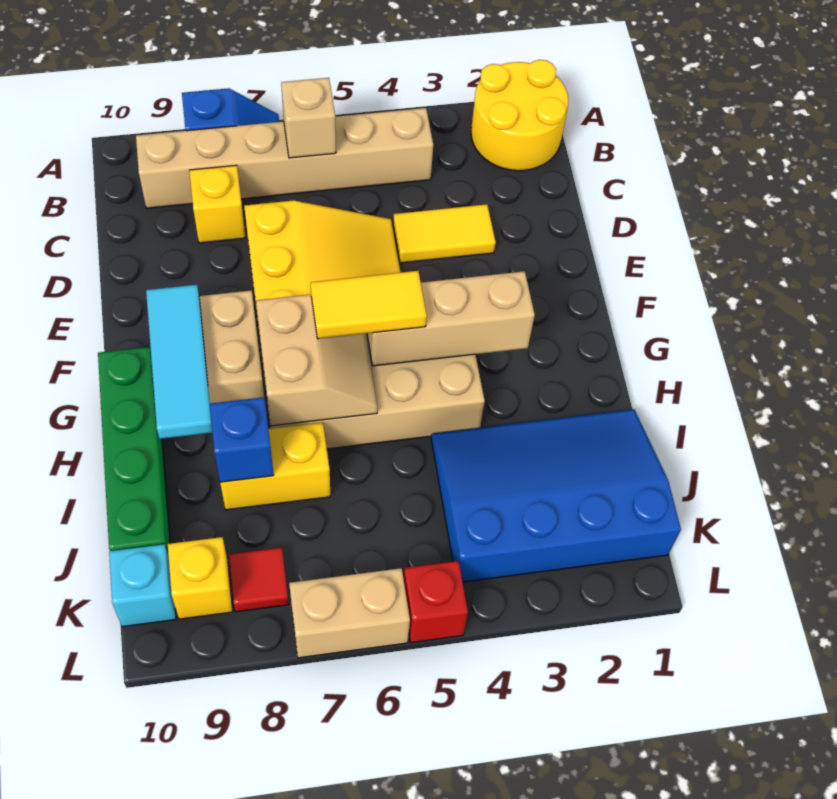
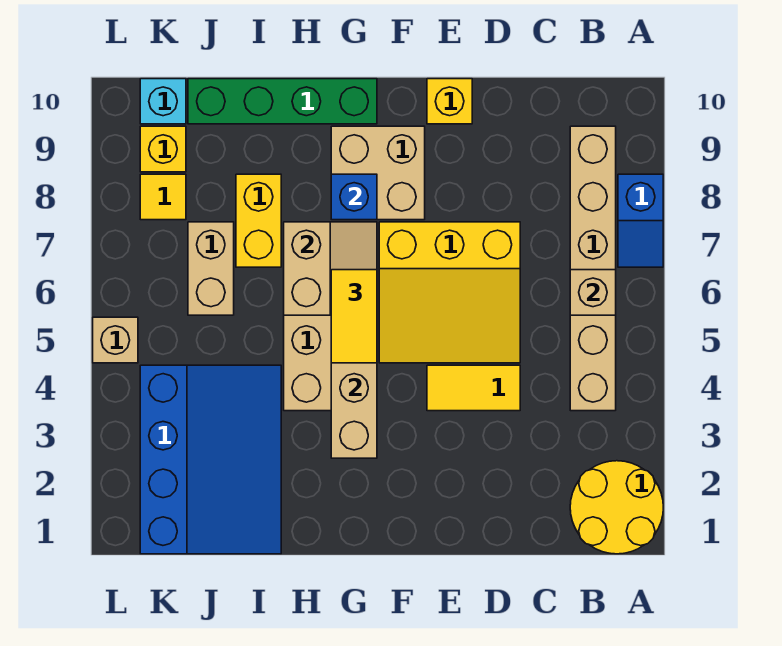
yellow brick C8 level 1 -> yellow brick E10 level 1
yellow tile D3:D4 level 1 -> yellow tile D4:E4 level 1
cyan tile F9:H9 level 2 -> none
tan slope G6:H7 level 2 top 7 -> tan slope G6:H7 level 2 top H
blue brick I8 level 2 -> blue brick G8 level 2
red tile K8 level 1 -> yellow tile K8 level 1
red brick L5 level 1 -> tan brick L5 level 1
tan brick L6:L7 level 1 -> tan brick J6:J7 level 1

